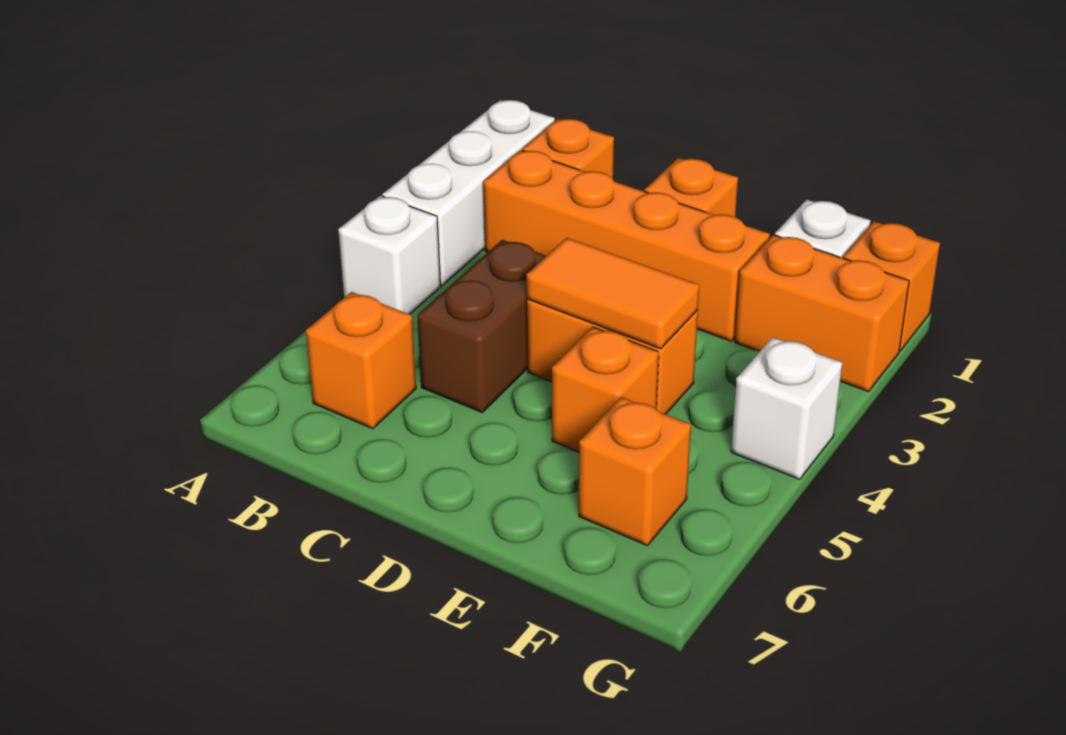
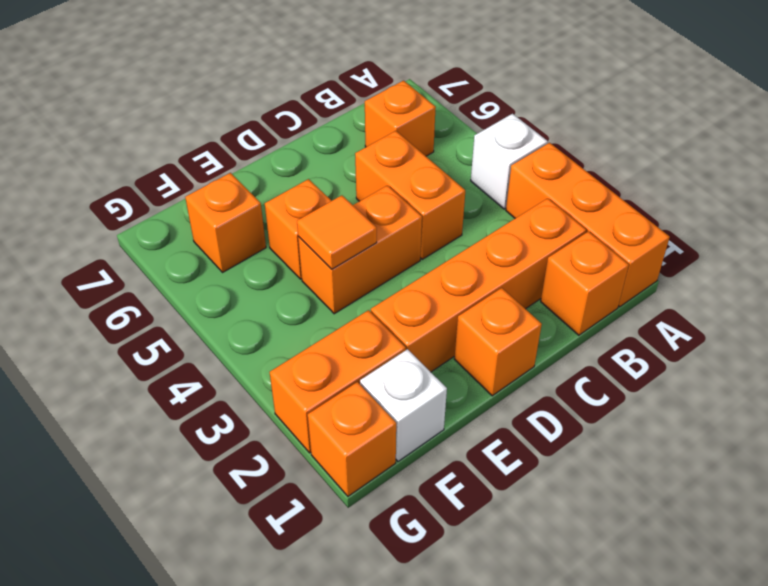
white brick A1:A3 level 1 -> orange brick A1:A3 level 1
brown brick C4:C5 level 1 -> orange brick C4:C5 level 1
orange tile D4:E4 level 2 -> orange tile E4 level 2
white brick G4 level 1 -> none

